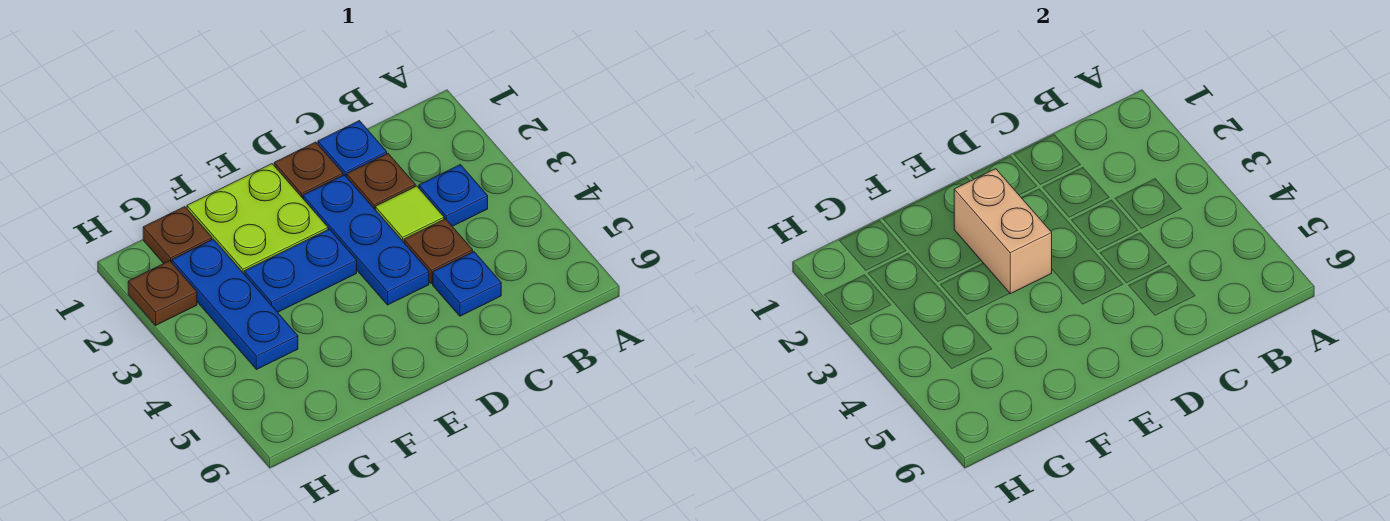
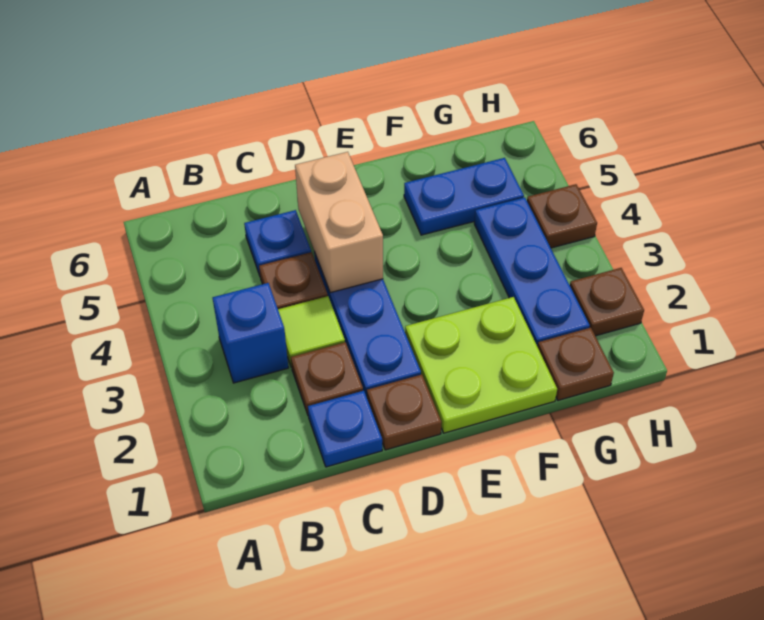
blue plate B3 level 1 -> blue brick B3 level 1
tan brick E2:E3 level 2 -> tan brick D4:D5 level 2
blue plate E3:F3 level 1 -> blue plate F5:G5 level 1
none -> brown plate H4 level 1

